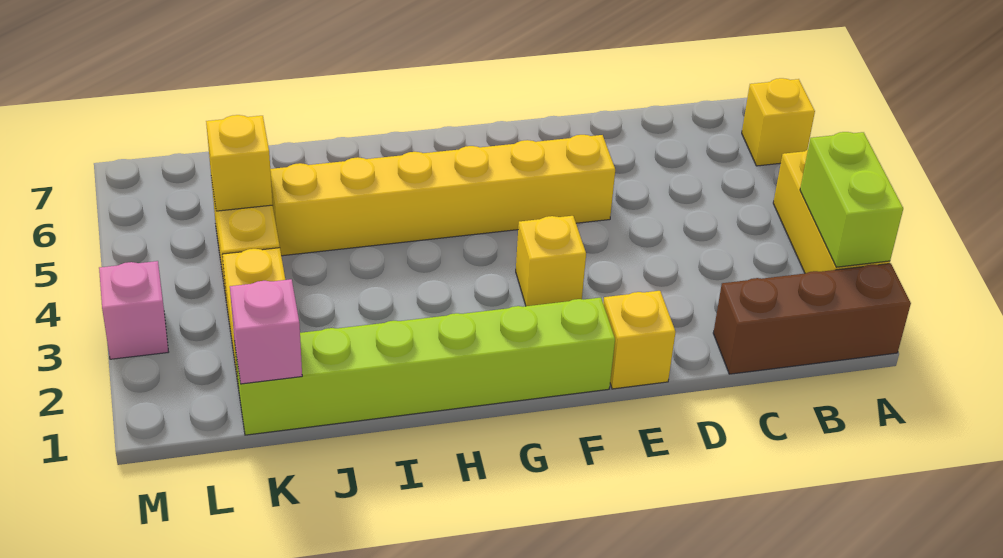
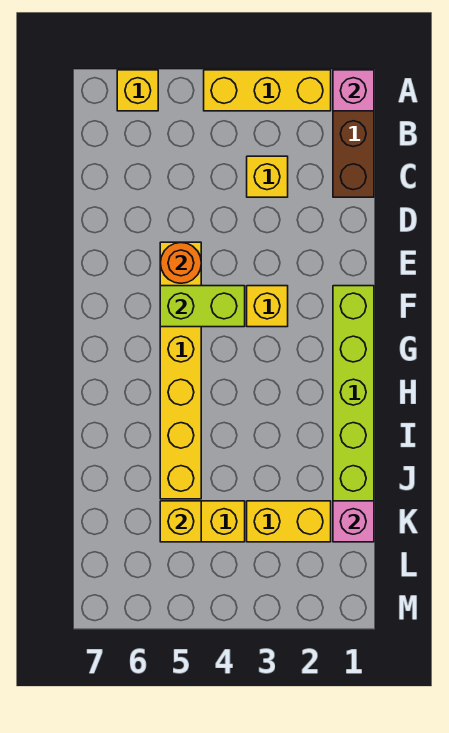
lime brick A2:A3 level 2 -> lime brick F4:F5 level 2
yellow brick E1 level 1 -> yellow brick C3 level 1
none -> orange round brick E5 level 2
pink brick M3 level 1 -> pink brick A1 level 2

